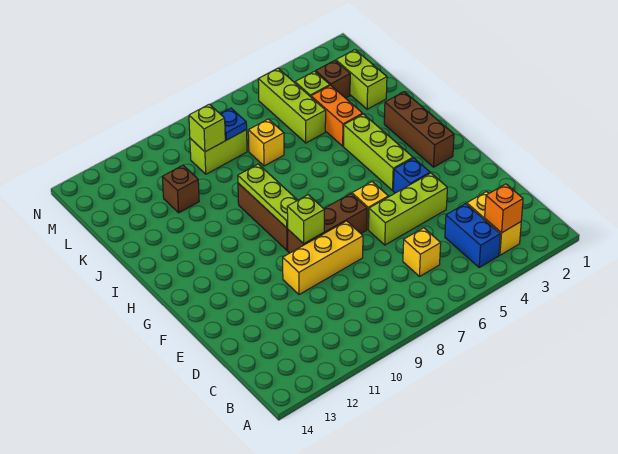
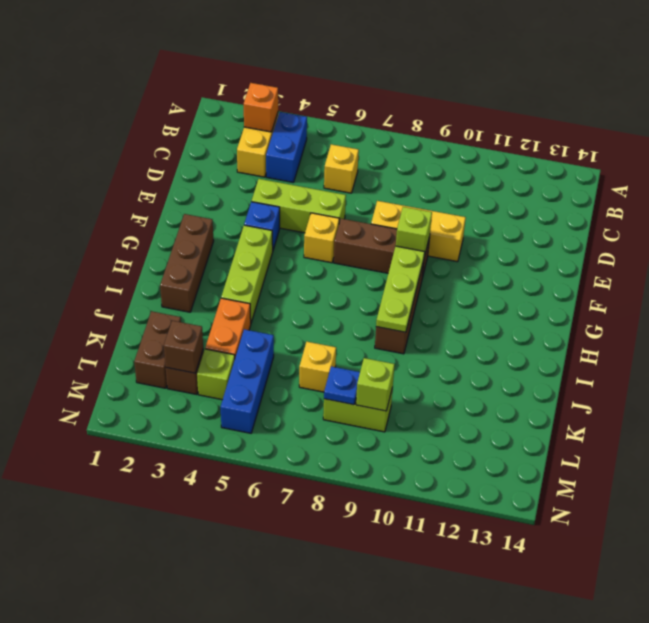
lime brick K2:L2 level 1 -> brown brick K2:L2 level 1
lime brick K5:M5 level 1 -> blue brick K5:M5 level 1
brown brick K11 level 1 -> brown brick L3 level 2

